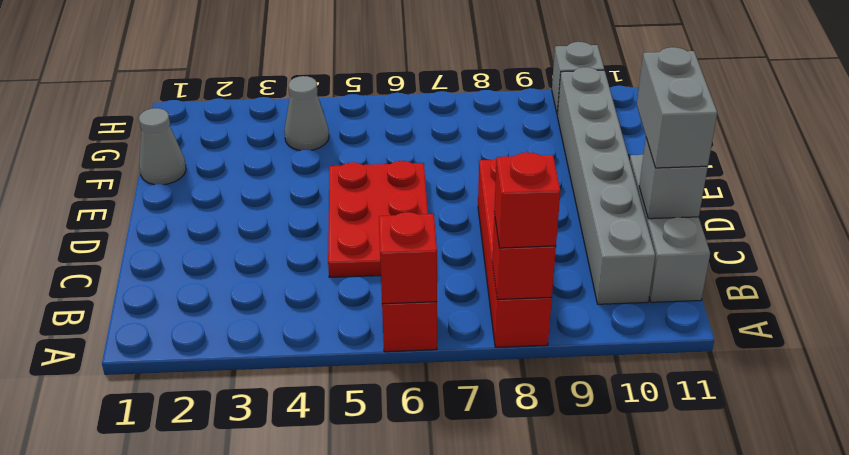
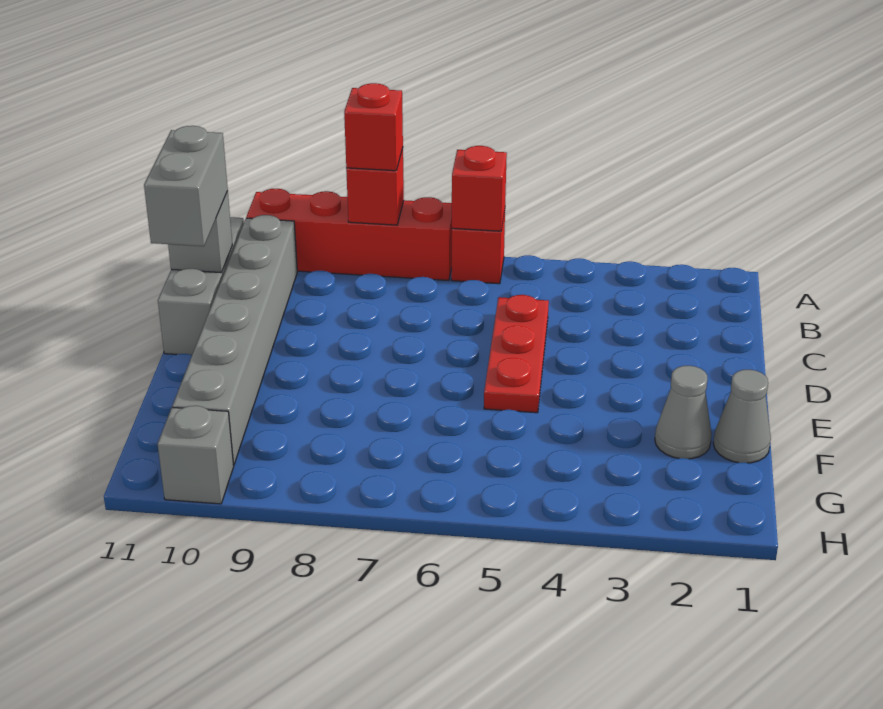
red brick A8:D8 level 1 -> red brick A7:A10 level 1
red plate C5:E6 level 1 -> red plate C5:E5 level 1
grey cone G4 level 1 -> grey cone F2 level 1

